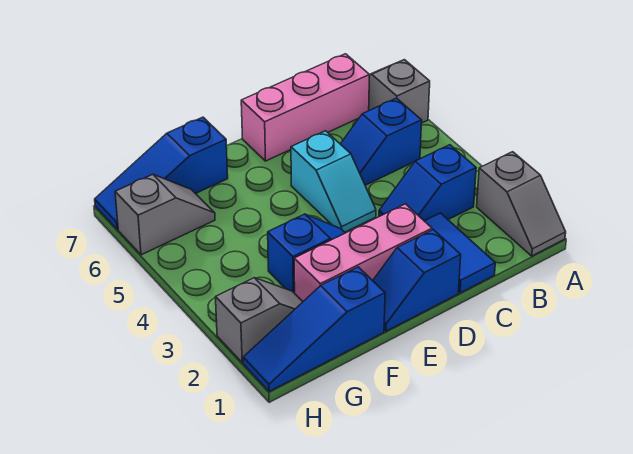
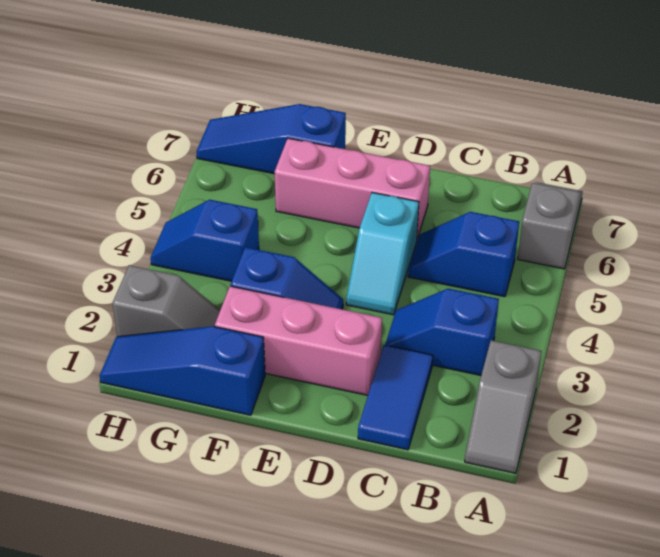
pink brick B7:D7 level 1 -> pink brick D6:F6 level 1
blue slope D1:E1 level 1 top D -> blue slope G4:H4 level 1 top G
grey slope G6:H6 level 1 top H -> none

